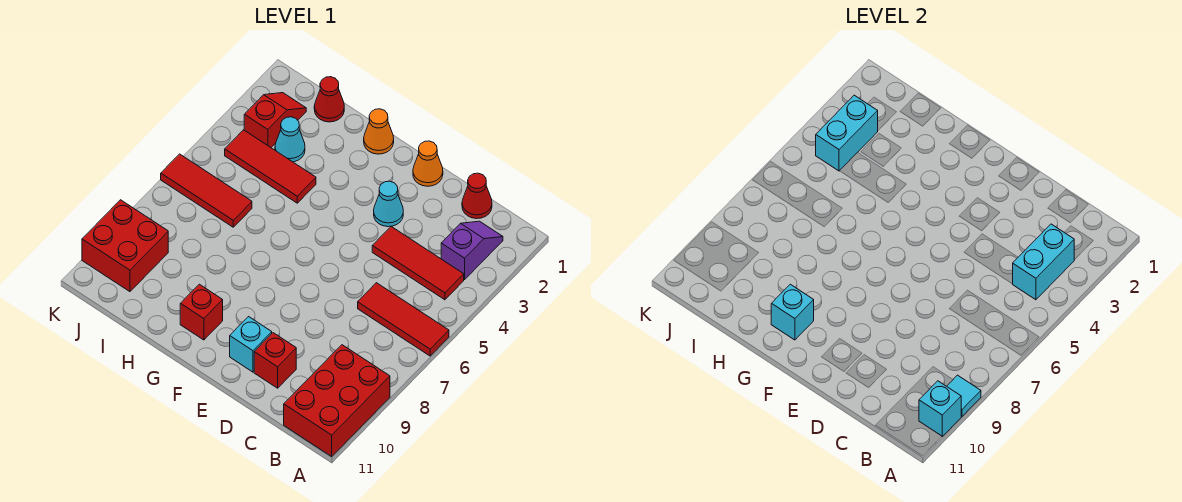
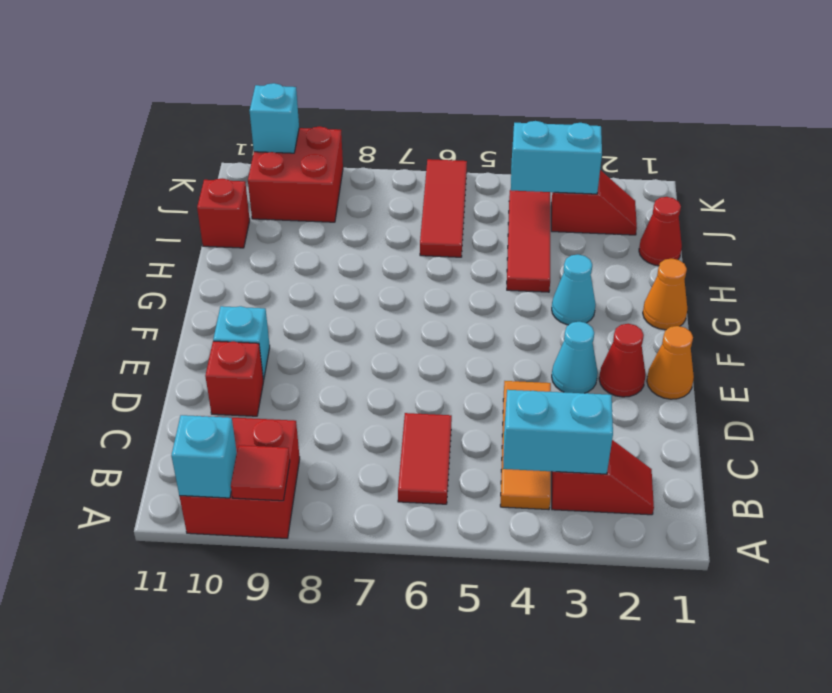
red tile A6:C6 level 1 -> red tile B6:C6 level 1
red brick A9:B11 level 1 -> red brick A9:B10 level 1
cyan tile A9 level 2 -> red tile A9 level 2
purple slope B2:B3 level 1 top 3 -> red slope B2:B3 level 1 top 3
red tile B4:D4 level 1 -> orange tile B4:D4 level 1
red cone C1 level 1 -> red cone E2 level 1
red brick G10 level 1 -> red brick I11 level 1
cyan brick G10 level 2 -> cyan brick K10 level 2
cyan cone I3 level 1 -> cyan cone G3 level 1

